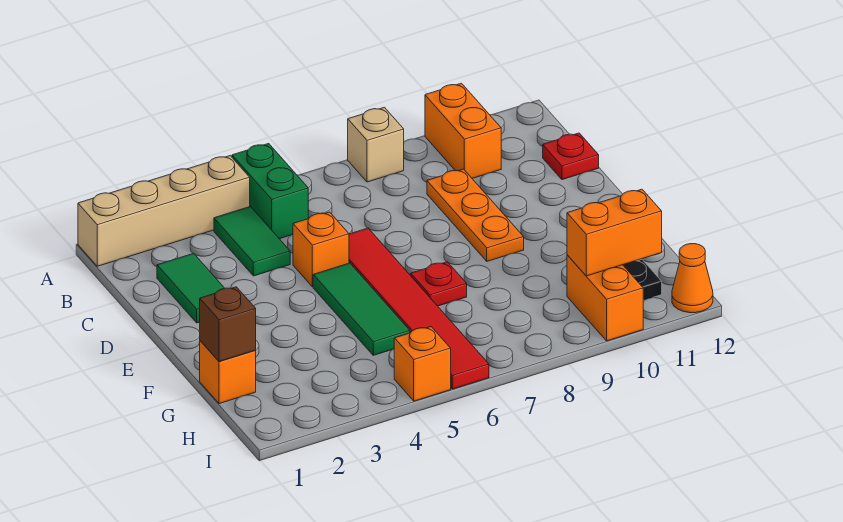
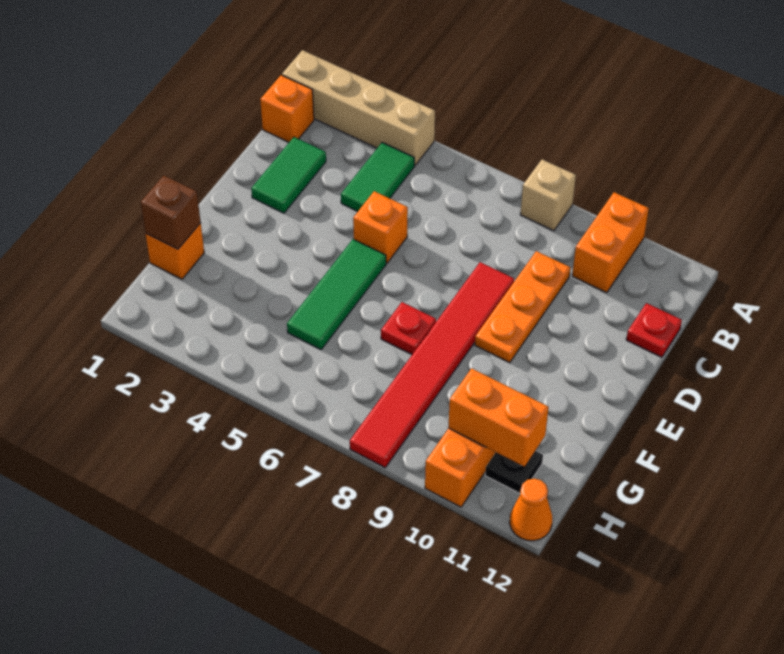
green brick A5:B5 level 1 -> none
red tile D6:I6 level 1 -> red tile D8:I8 level 1
orange brick I5 level 1 -> orange brick B1 level 1

